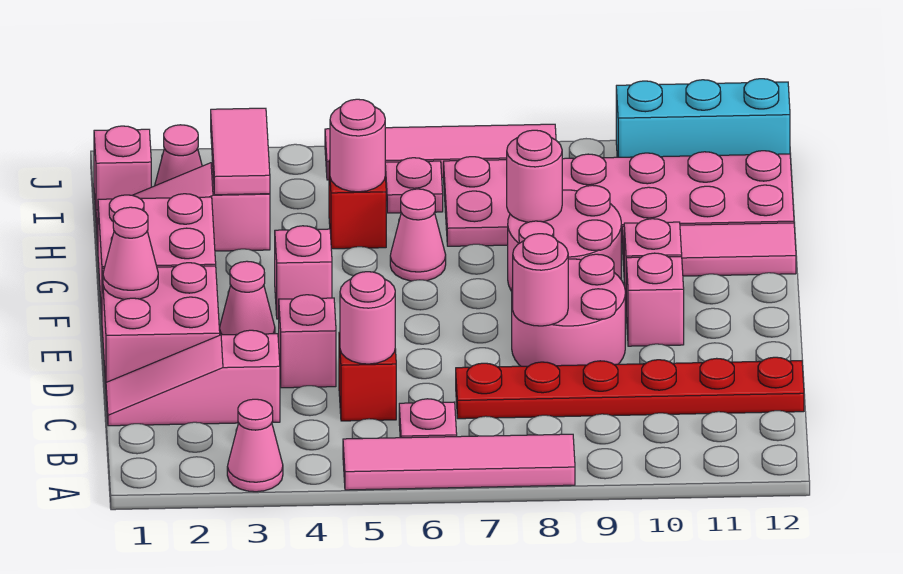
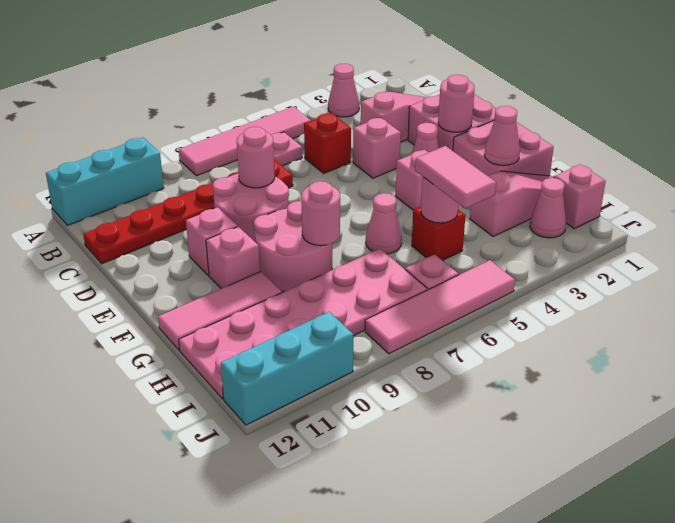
none -> cyan brick A10:A12 level 1
pink round brick C5 level 2 -> pink round brick E2 level 2
pink cone E1 level 2 -> pink cone G2 level 2
pink tile H3:I3 level 2 -> pink tile H5:I5 level 3

